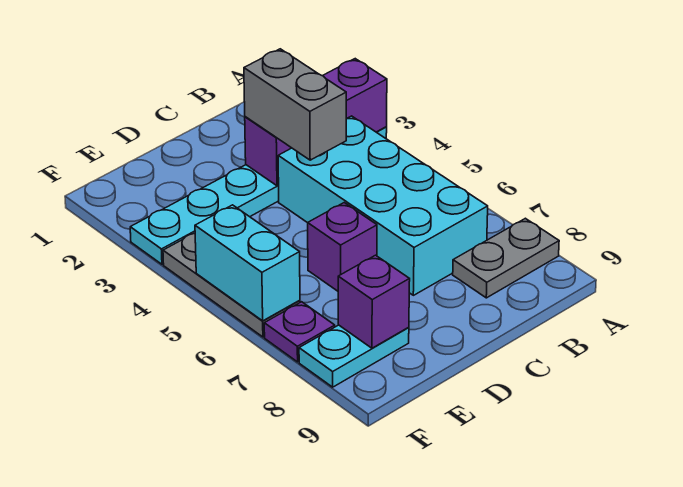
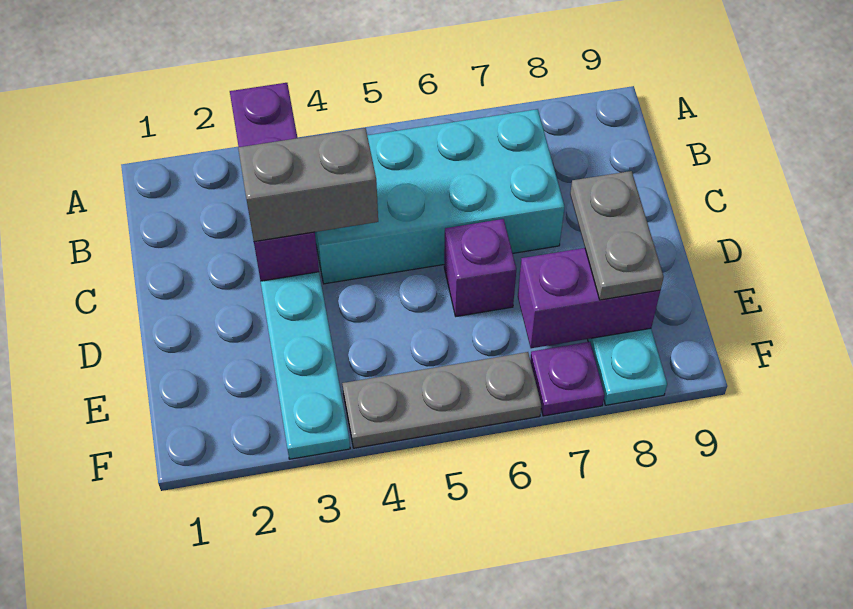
grey plate A8:B8 level 1 -> grey plate D8:E8 level 3
purple brick E8 level 2 -> purple brick E7:E8 level 2
cyan brick F5:F6 level 2 -> none

